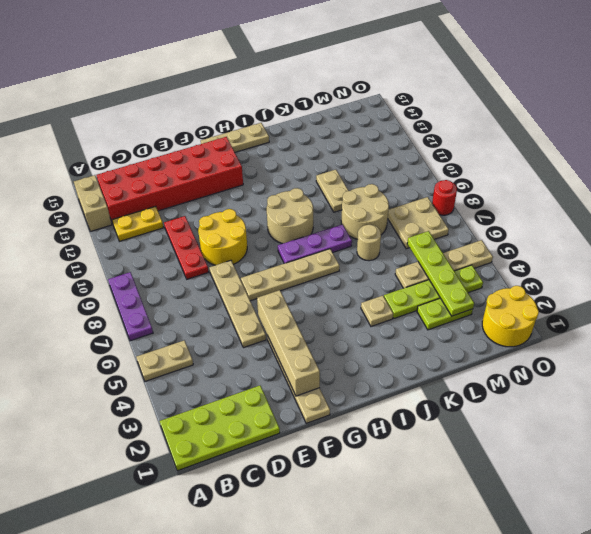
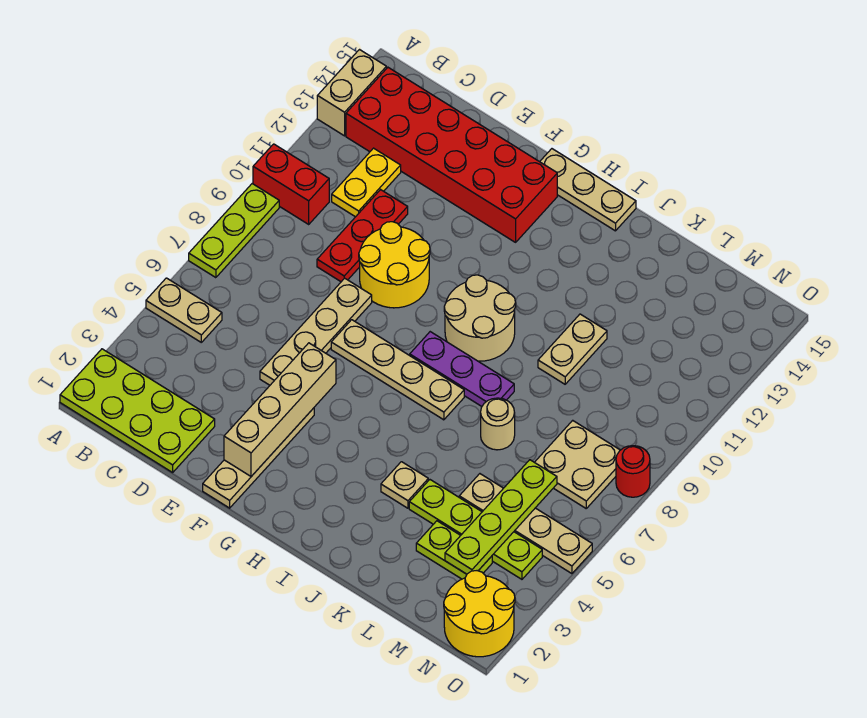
purple plate A7:A9 level 1 -> lime plate A7:A9 level 1
none -> red brick A10:B10 level 1
yellow plate B12:C12 level 1 -> yellow plate C11:C12 level 1
tan round brick K8:L9 level 1 -> none

